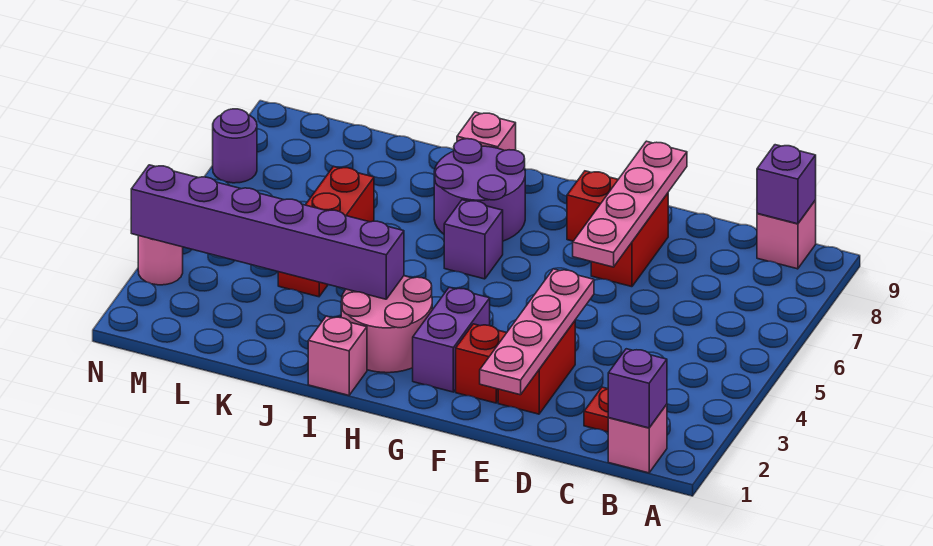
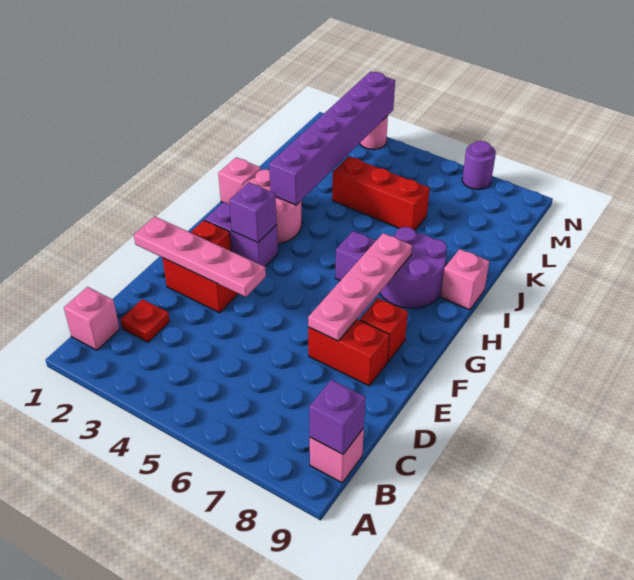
purple brick B1 level 2 -> purple brick G3 level 2
pink plate E6:E9 level 2 -> pink plate E7:H7 level 2

